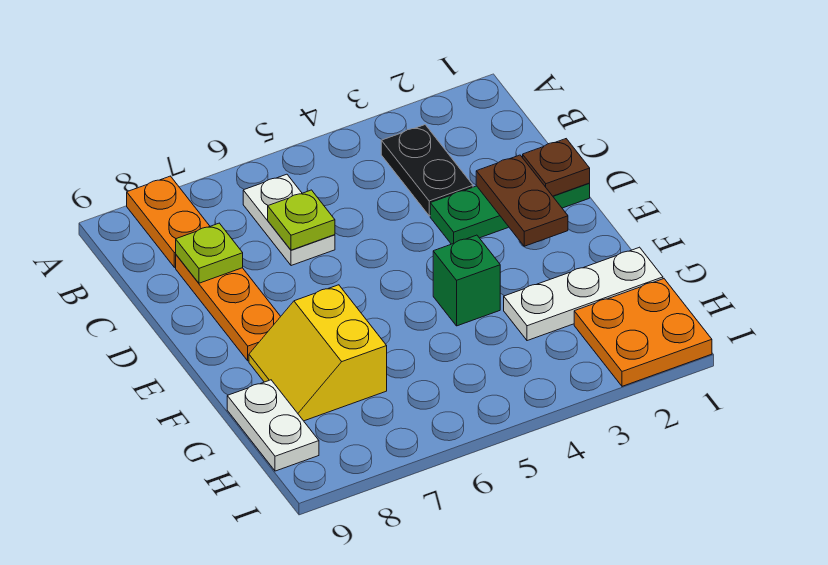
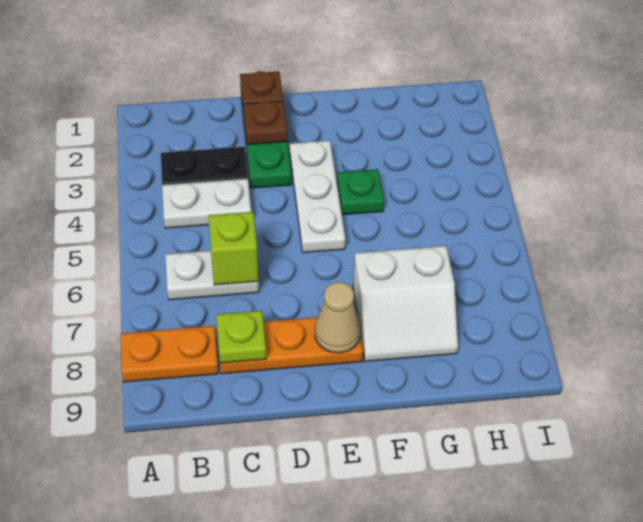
lime plate C6 level 2 -> lime brick C6 level 2
brown plate D2:E2 level 2 -> brown plate D2 level 2
none -> tan cone E8 level 2
green brick F4 level 1 -> green plate F4 level 1
yellow slope F7:G8 level 1 top 7 -> white slope F7:G8 level 1 top 7
white plate G1:G3 level 1 -> white plate E3:E5 level 1
white plate G9:H9 level 1 -> white plate B4:C4 level 1
orange plate H1:I2 level 1 -> none

